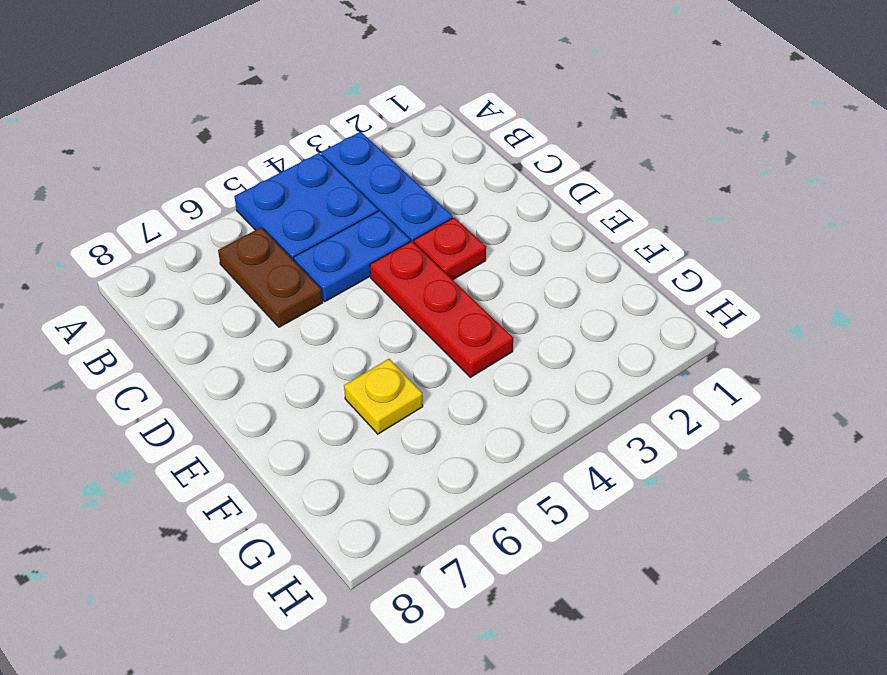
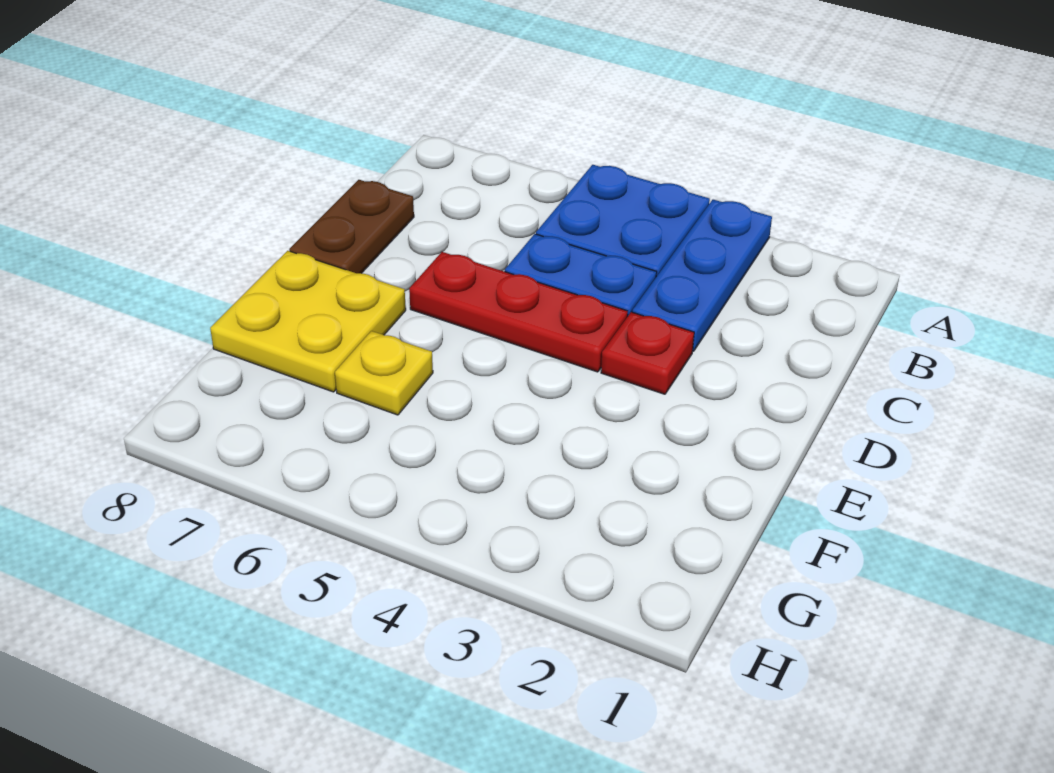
brown plate B6:C6 level 1 -> brown plate C8:D8 level 1
red plate D4:F4 level 1 -> red plate D4:D6 level 1
none -> yellow plate E7:F8 level 1

